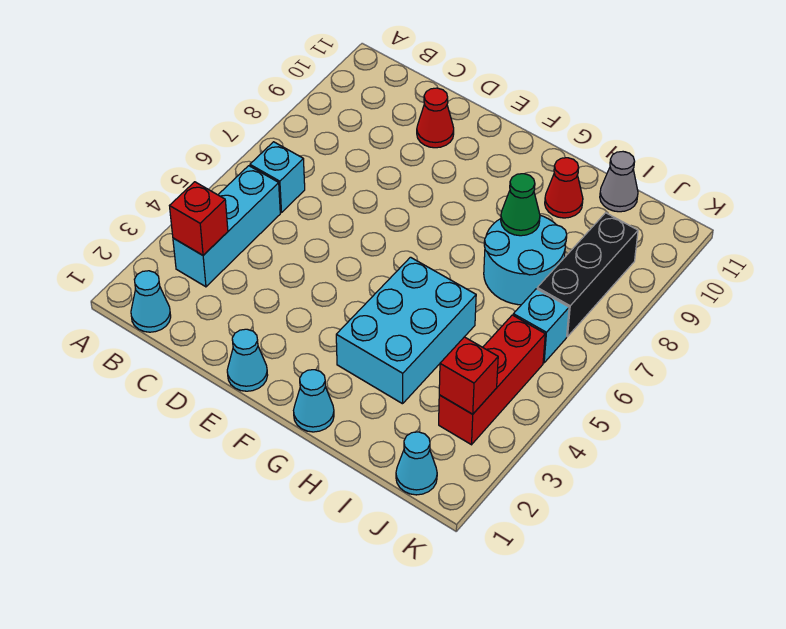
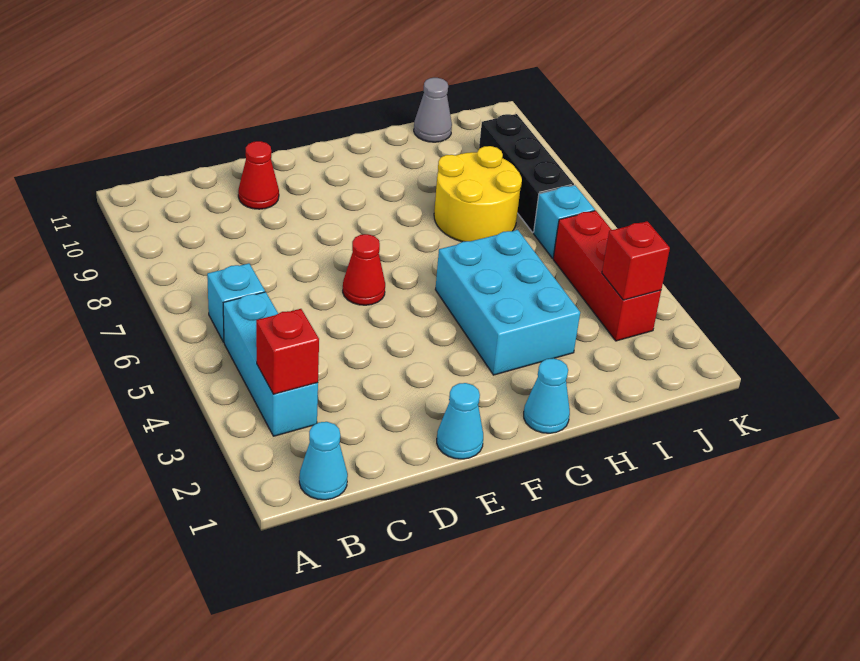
cyan round brick H7:I8 level 1 -> yellow round brick H7:I8 level 1
green cone H8 level 2 -> none
red cone H10 level 1 -> red cone E6 level 1
cyan cone J1 level 1 -> none

